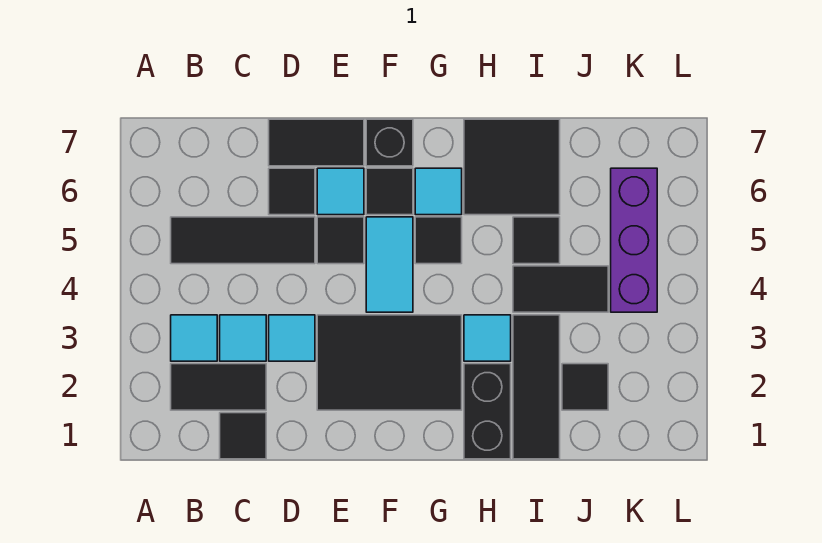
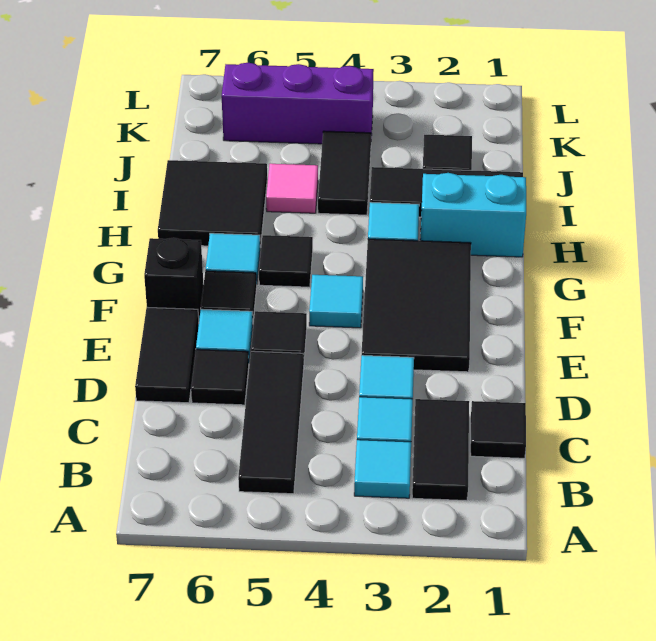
cyan tile F4:F5 level 1 -> cyan tile F4 level 1
black brick H1:H2 level 1 -> cyan brick H1:H2 level 1
black tile I5 level 1 -> pink tile I5 level 1

